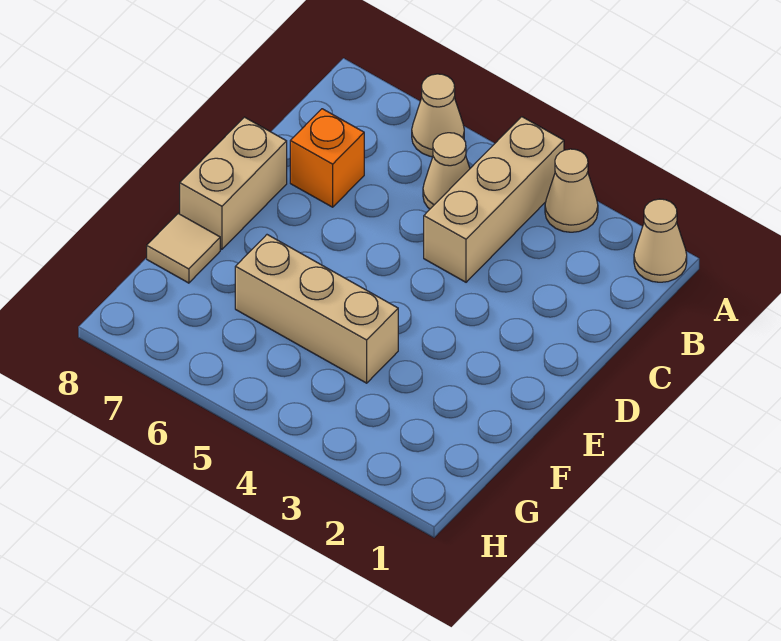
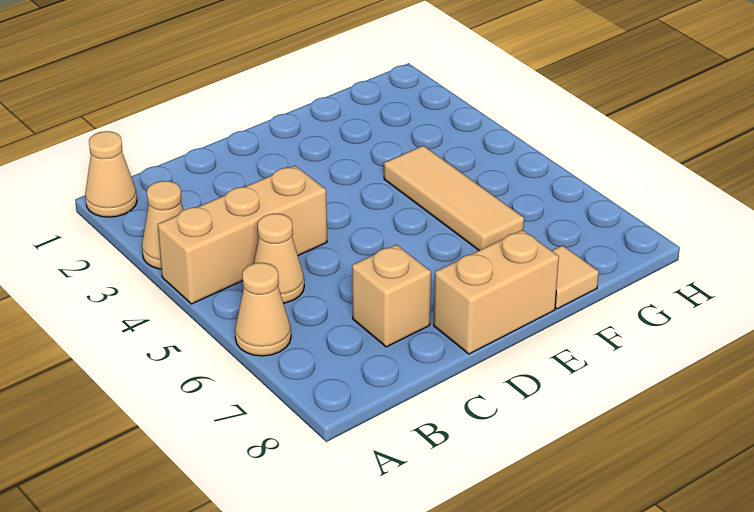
orange brick C7 level 1 -> tan brick C7 level 1
tan brick F4:F6 level 1 -> tan tile F4:F6 level 1

